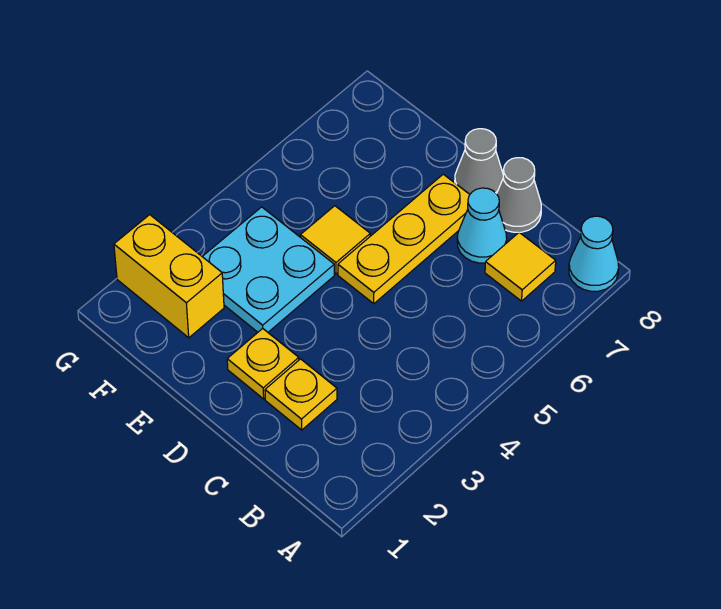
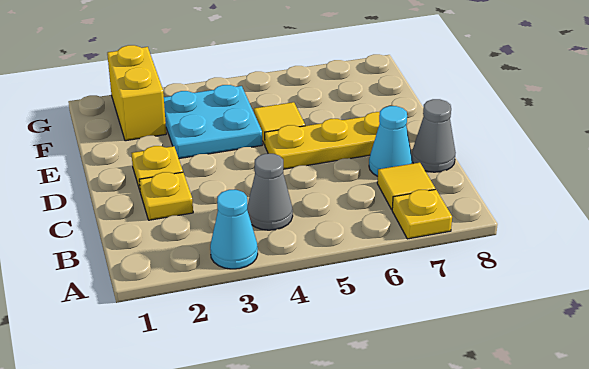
none -> yellow plate A7 level 1
cyan cone A8 level 1 -> cyan cone A3 level 1
grey cone D8 level 1 -> grey cone B4 level 1

